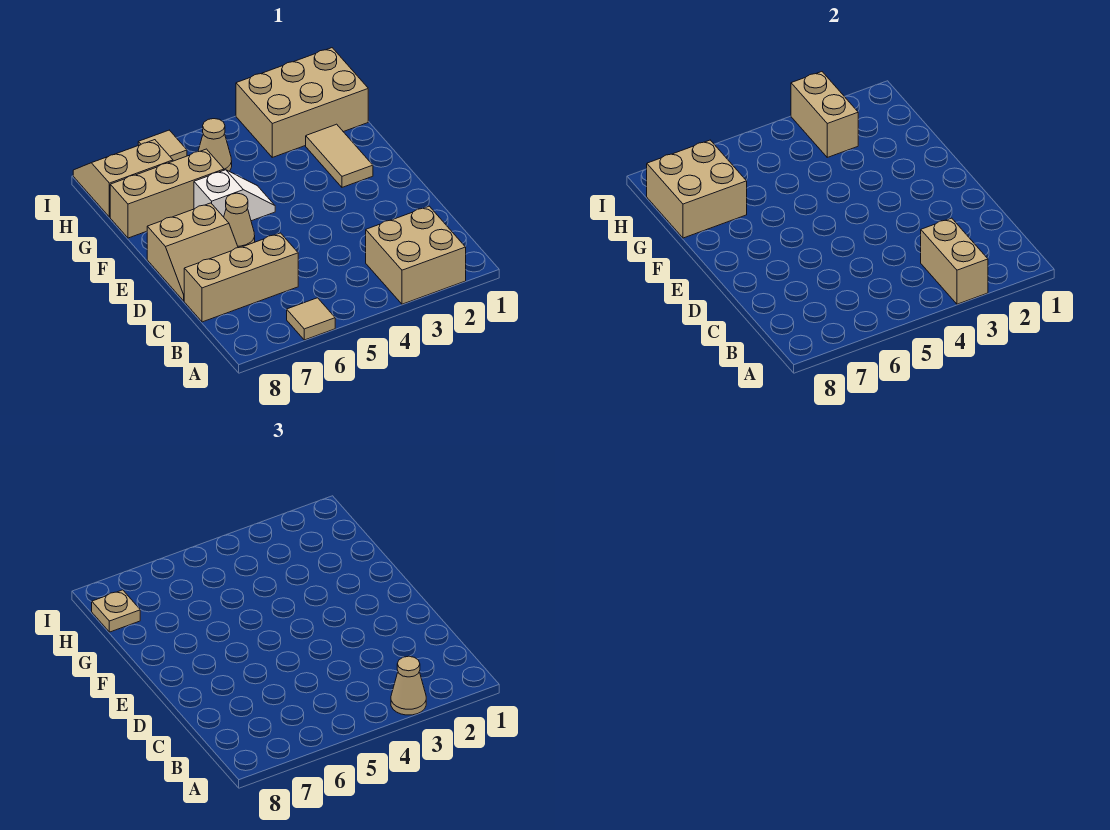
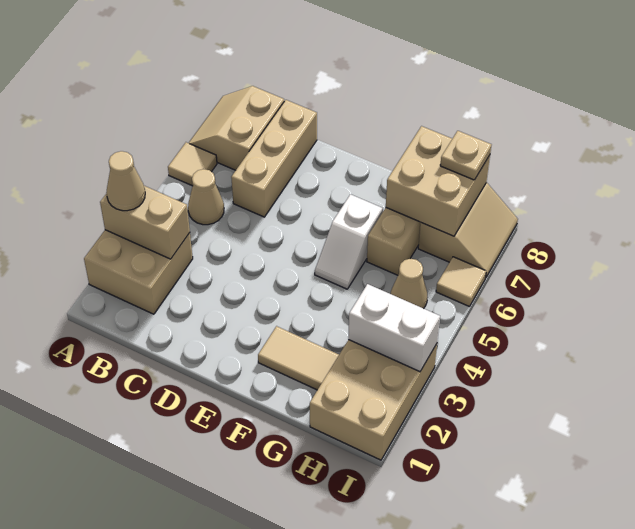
tan slope D7:E8 level 1 top E -> tan slope A7:B8 level 1 top B
tan cone E6 level 1 -> tan cone B5 level 1
tan brick H3:I3 level 2 -> white brick H3:I3 level 2

